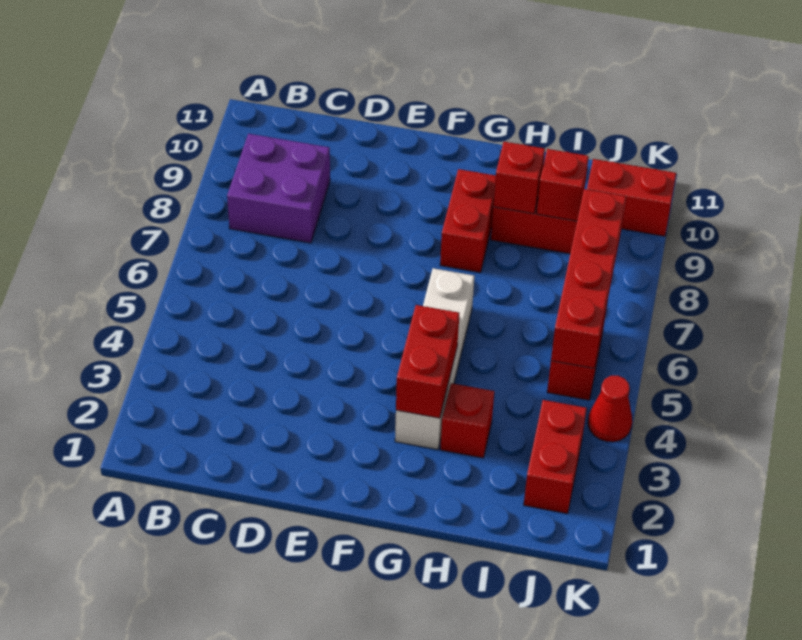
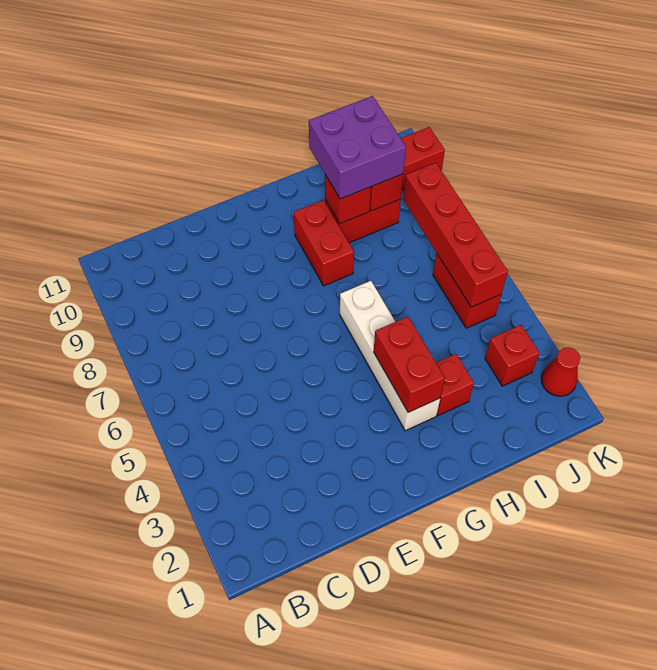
purple brick B8:C9 level 1 -> purple brick H9:I10 level 3
red brick J2:J3 level 1 -> red brick J3 level 1
red cone K4 level 1 -> red cone K2 level 1

